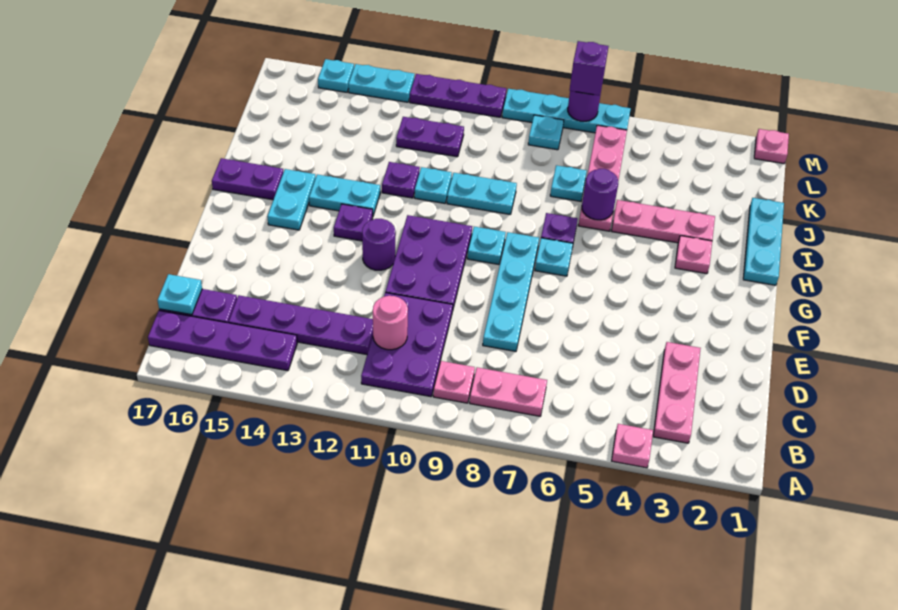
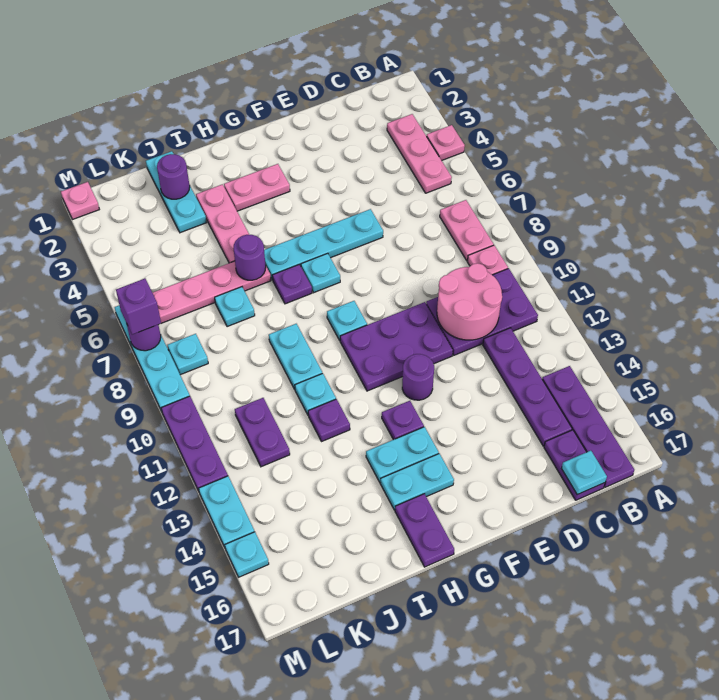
pink plate B3:D3 level 1 -> pink plate B3:B5 level 1
pink round brick C11 level 2 -> pink round brick C10:D11 level 2
cyan plate D8:G8 level 1 -> cyan plate E6:H6 level 1
cyan plate H1:J1 level 1 -> cyan plate J1:J3 level 1
pink plate H3 level 1 -> pink plate G3:H3 level 1
cyan plate H13:H14 level 1 -> cyan plate G14:H14 level 1
none -> purple round brick J2 level 2

